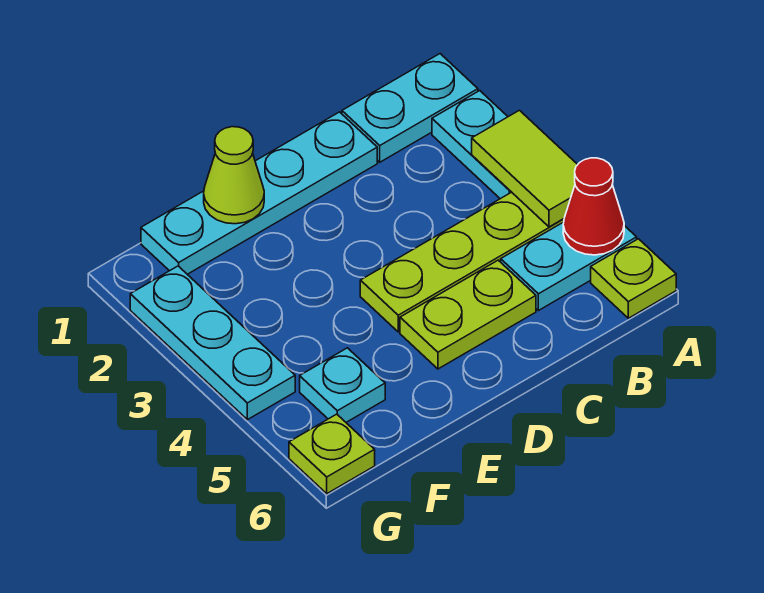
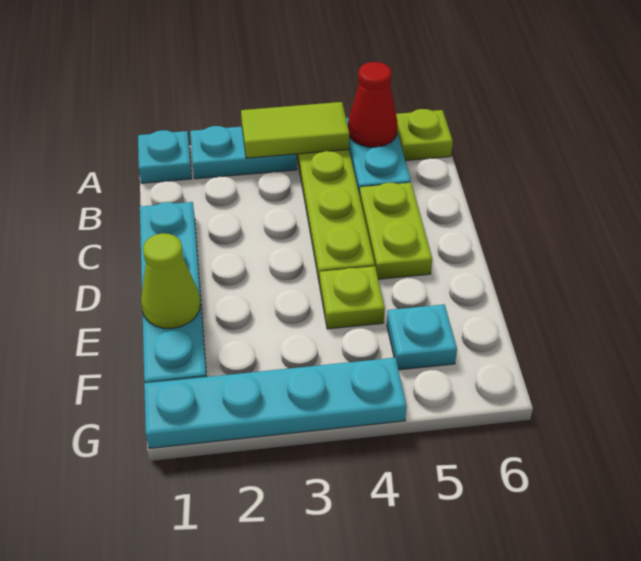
cyan plate A1:B1 level 1 -> cyan plate A1 level 1
cyan plate G2:G4 level 1 -> cyan plate G1:G4 level 1
lime plate G6 level 1 -> lime plate E4 level 1

